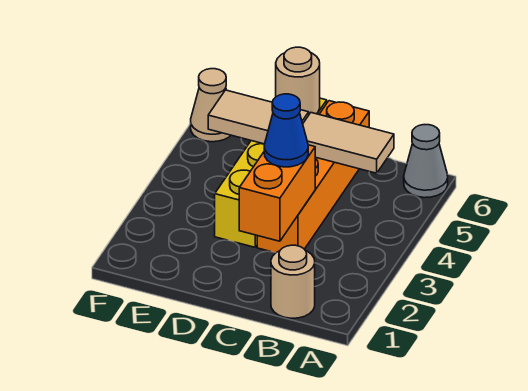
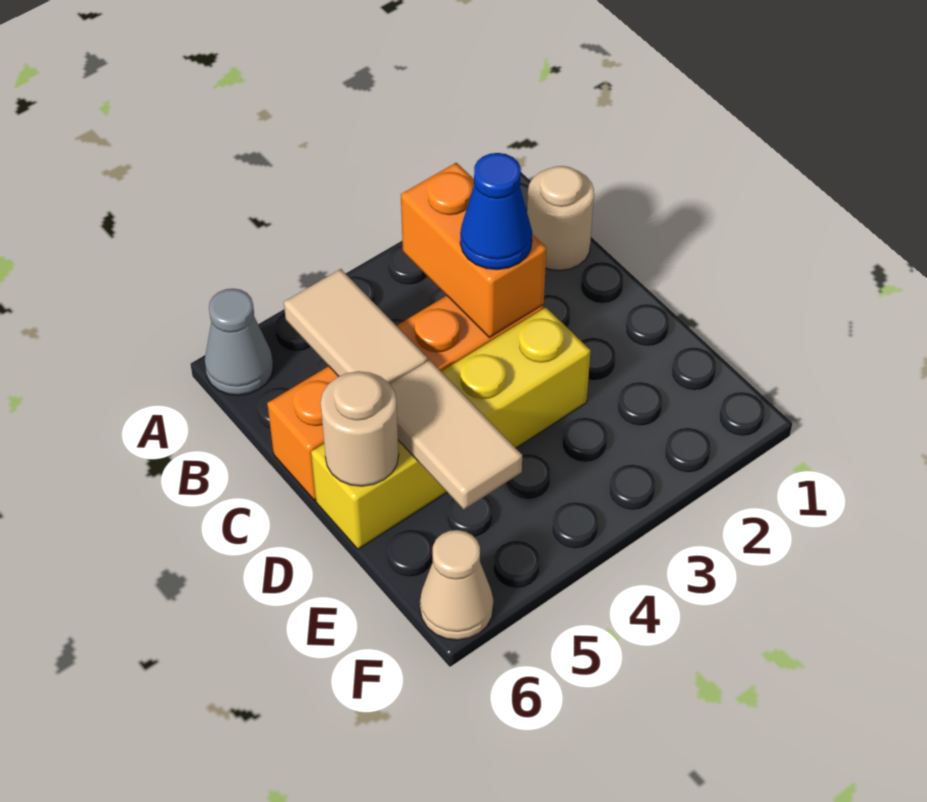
orange brick C2:C3 level 2 -> orange brick B3:C3 level 2

